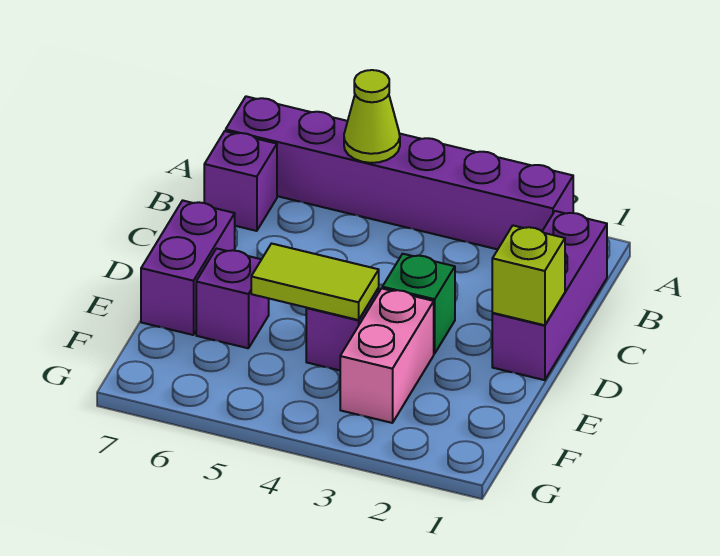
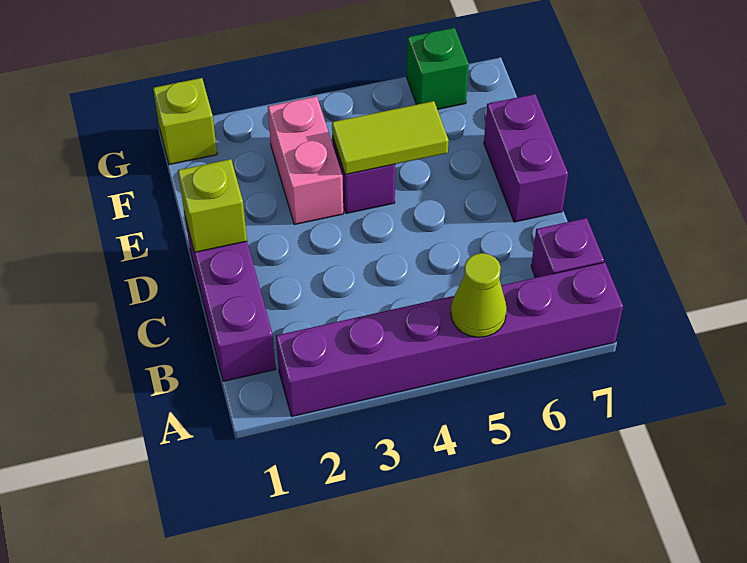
green brick D3 level 1 -> green brick G6 level 1
purple brick E6 level 1 -> none
none -> lime brick G1 level 1

